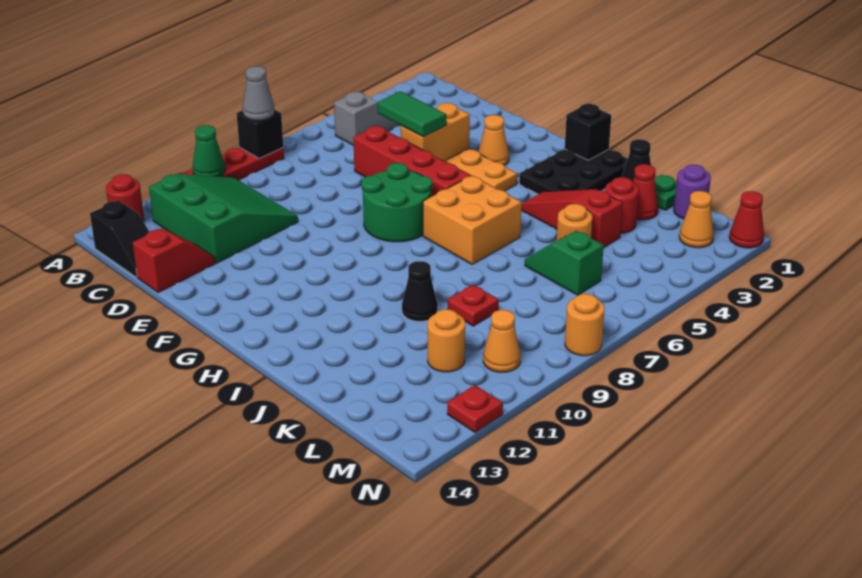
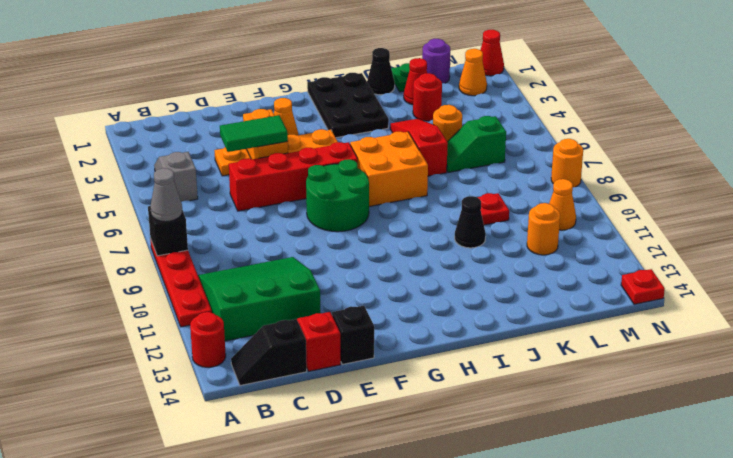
green cone A10 level 2 -> none
black slope B14:C14 level 1 top B -> black slope B14:C14 level 1 top C
black brick H1 level 2 -> black brick E14 level 1
red slope I4:K4 level 1 top K -> red slope J4:J6 level 1 top 6
red plate N12 level 1 -> red plate N14 level 1

